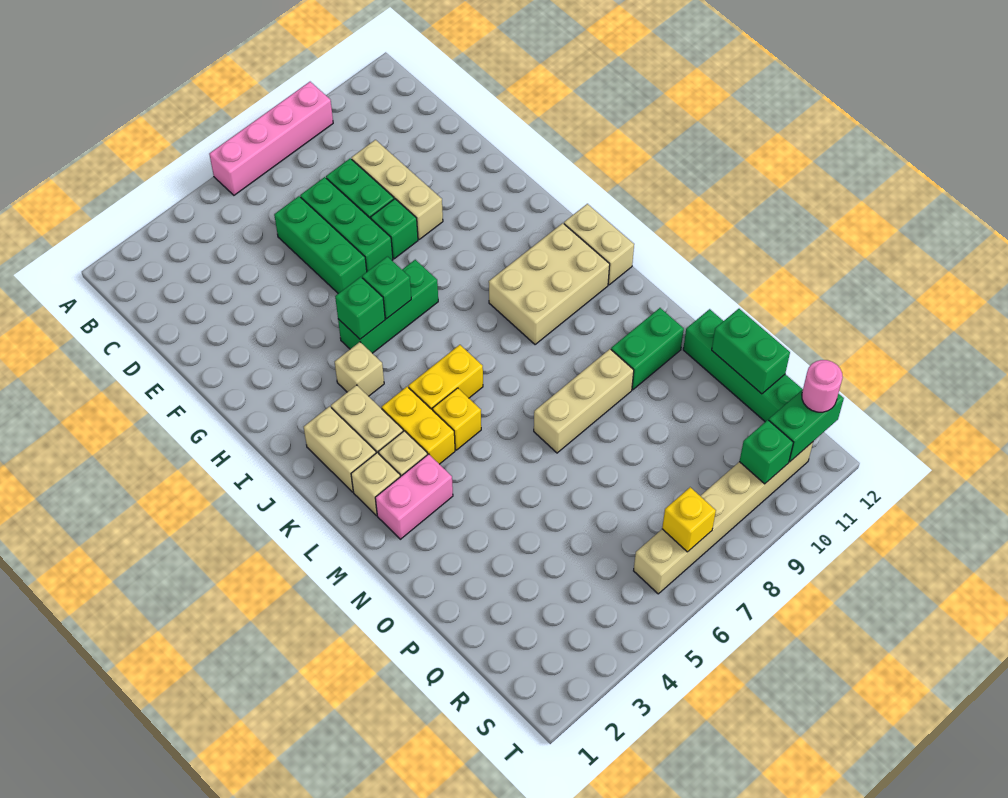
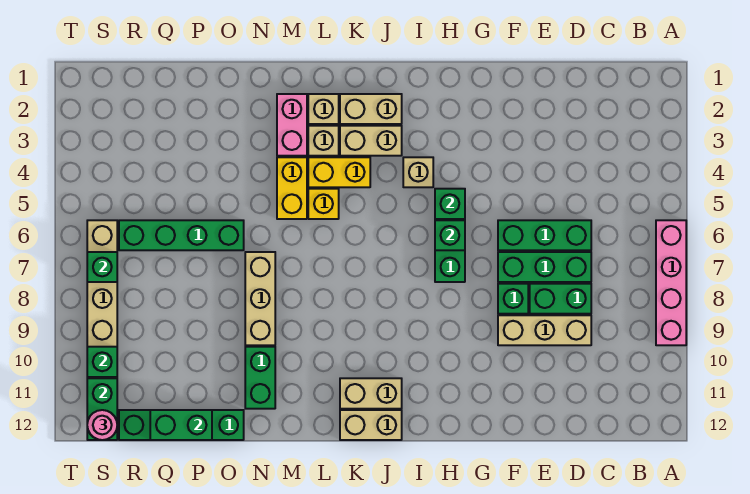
tan brick J9:K11 level 1 -> tan brick J11:K11 level 1
yellow brick K5:K6 level 1 -> yellow brick M4:M5 level 1
none -> green brick O6:R6 level 1
yellow brick S7 level 2 -> green brick S7 level 2

